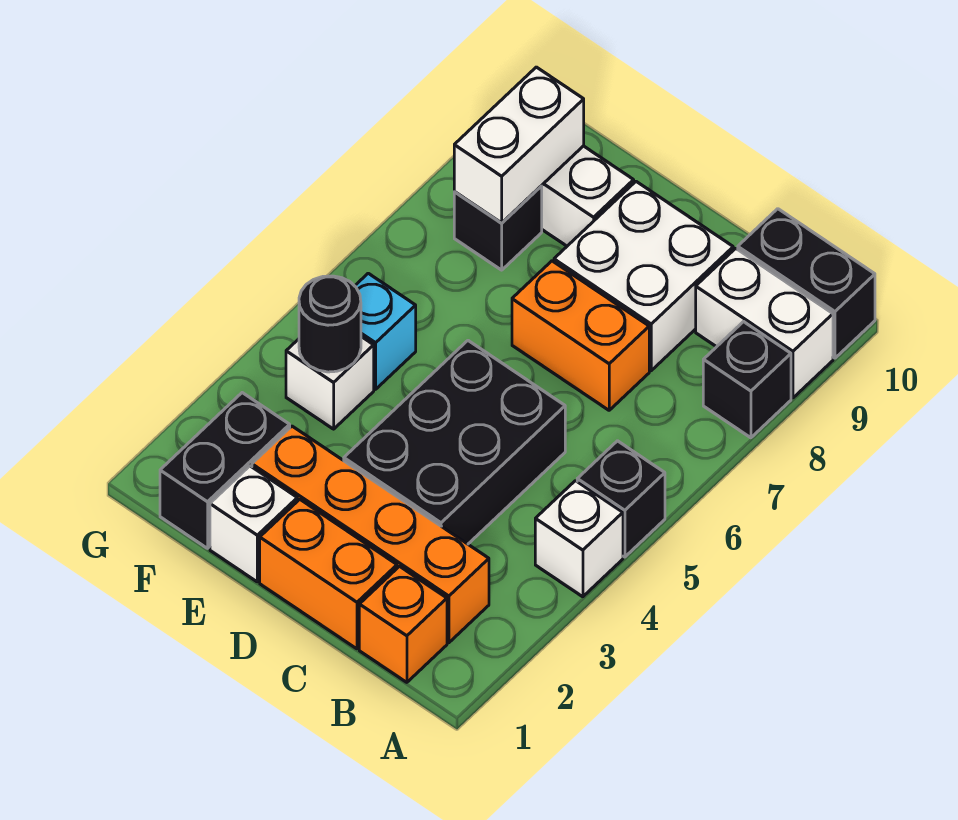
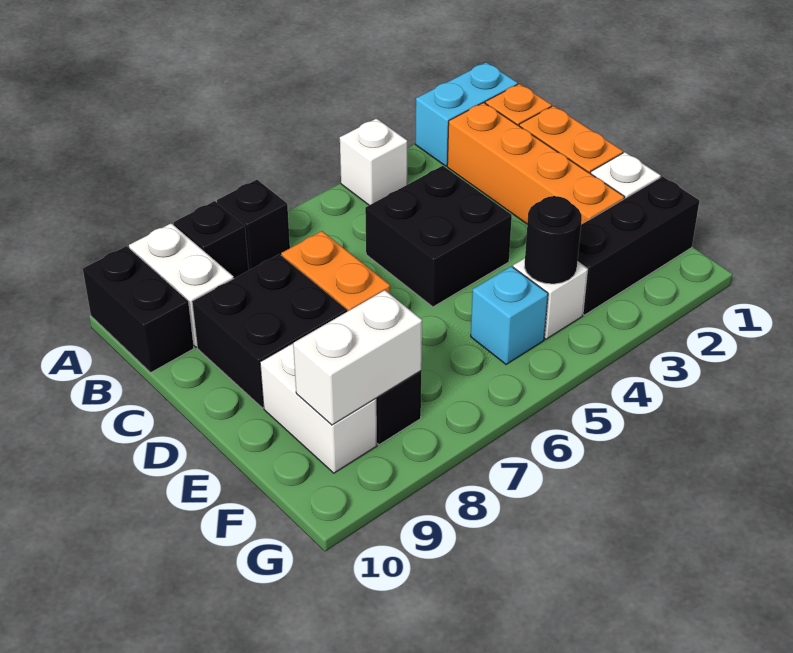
none -> cyan brick A1:A2 level 1
black brick A5 level 1 -> black brick A7 level 1
black brick C3:D5 level 1 -> black brick C4:D5 level 1
white brick C8:D9 level 1 -> black brick C8:D9 level 1
black brick F1:F2 level 1 -> black brick F1:F3 level 1

